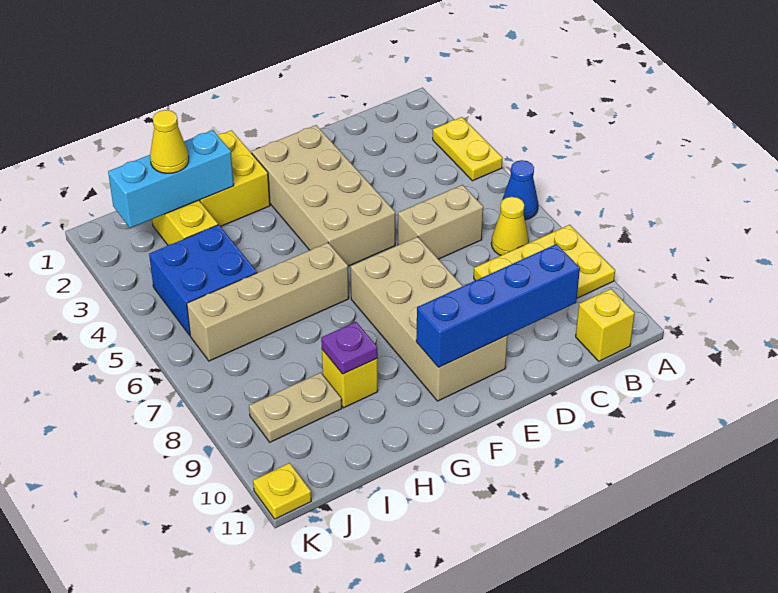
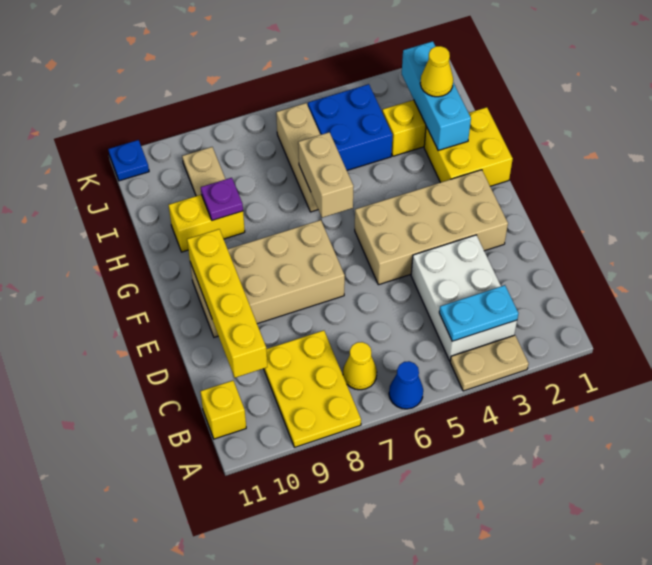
yellow plate A3:A4 level 1 -> tan plate A3:A4 level 1
none -> white brick B3:D4 level 1
none -> cyan plate B3:B4 level 2
tan brick C6:D6 level 1 -> tan brick G6:H6 level 2
blue brick C10:F10 level 2 -> yellow brick C10:F10 level 2
tan brick G6:J6 level 1 -> tan brick H6:J6 level 1
yellow brick H9 level 1 -> yellow brick H9:H10 level 1
yellow plate K11 level 1 -> blue plate K11 level 1

